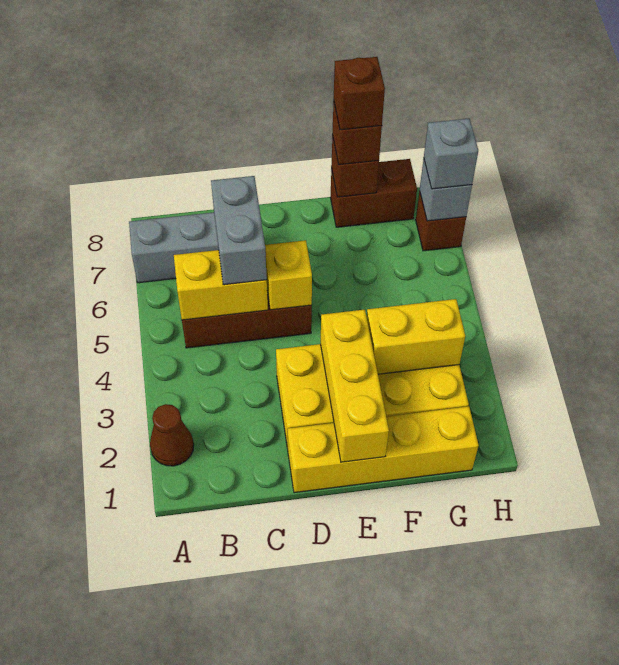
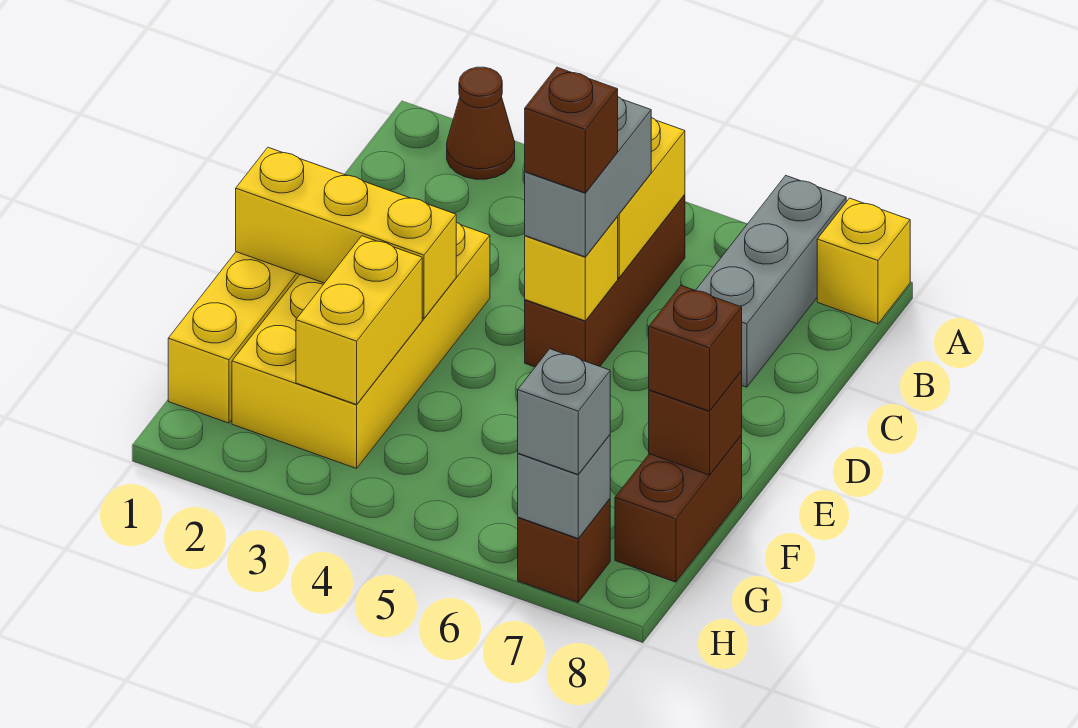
none -> yellow brick A8 level 1
grey brick C5:C6 level 3 -> grey brick C5:D5 level 3
brown brick F8 level 4 -> brown brick D5 level 4

